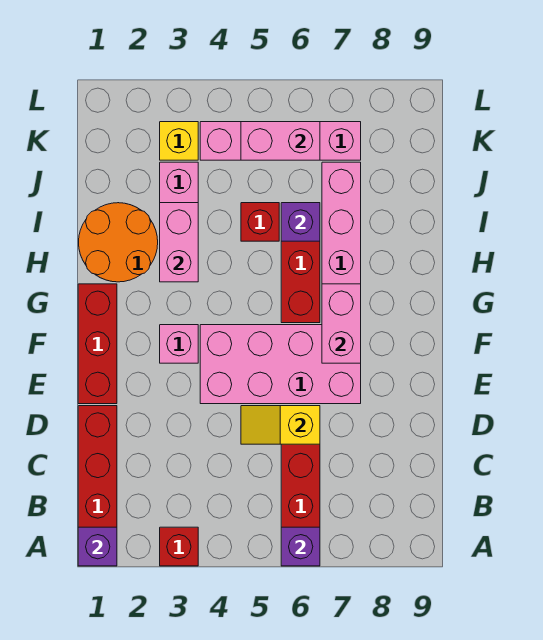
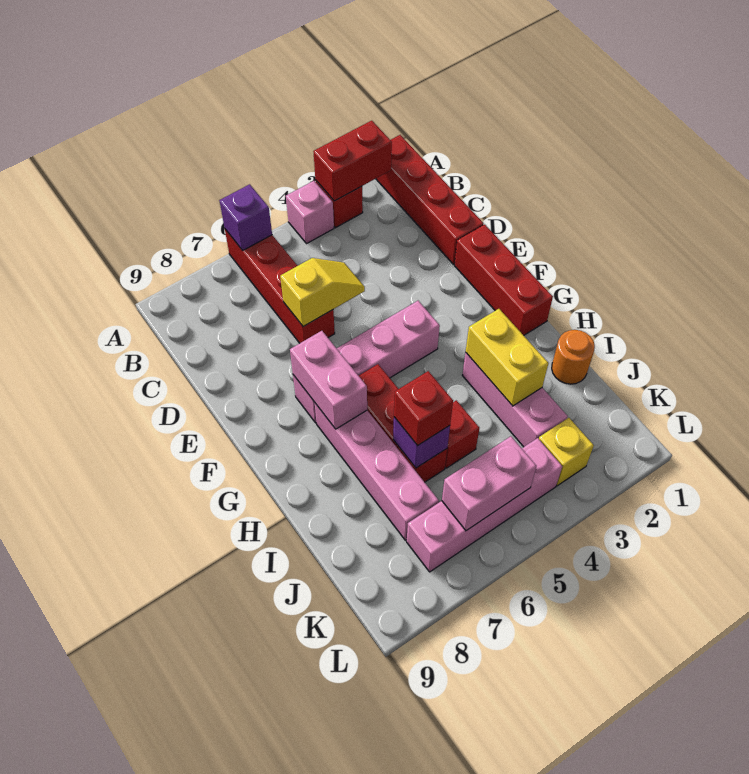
purple brick A1 level 2 -> none
none -> red brick A2:A3 level 2
pink brick E4:F7 level 1 -> pink brick F4:F7 level 1
pink brick F3 level 1 -> pink brick A4 level 1
orange round brick H1:I2 level 1 -> orange round brick I1 level 1
pink brick H3:I3 level 2 -> yellow brick H3:I3 level 2
none -> red brick I6 level 3

